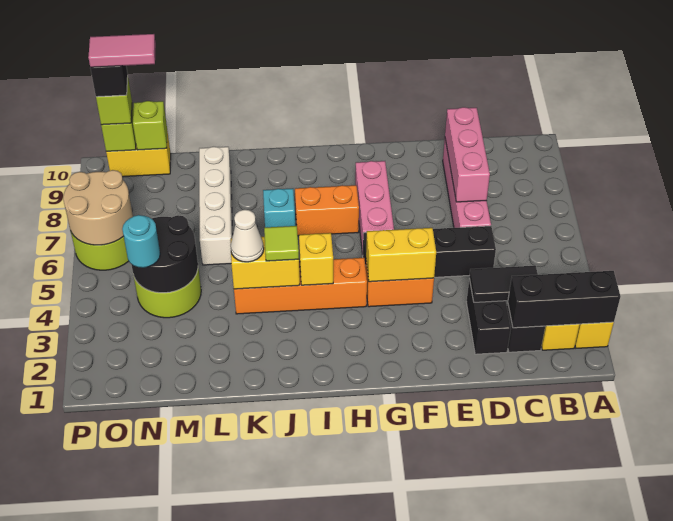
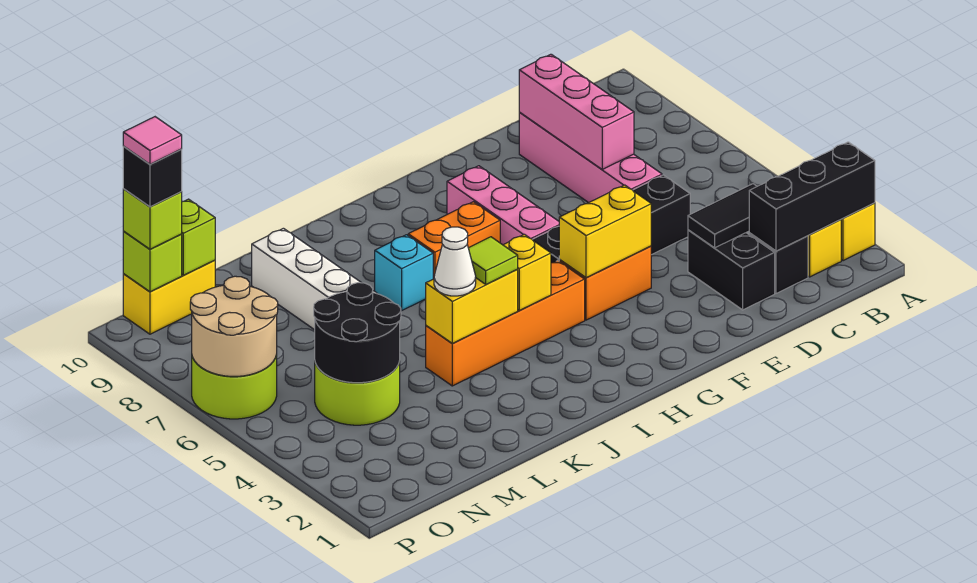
cyan round brick N4 level 3 -> none
pink tile N10:O10 level 5 -> pink tile O10 level 5

